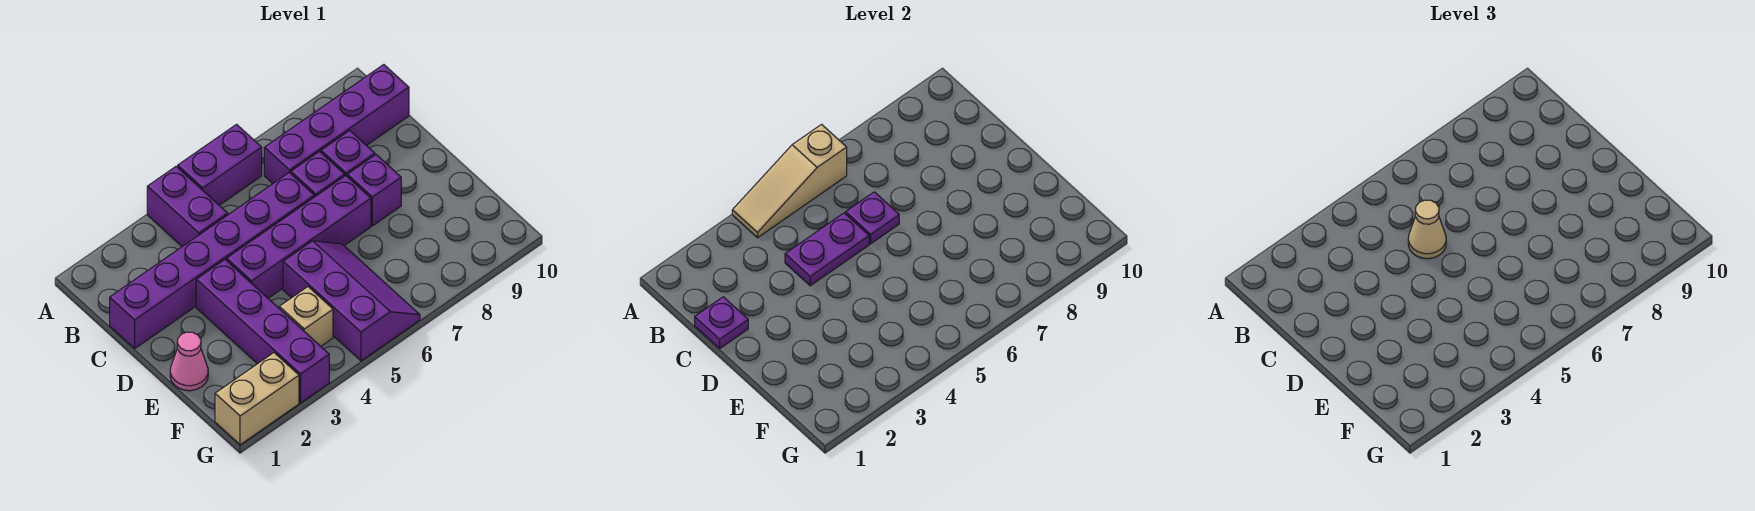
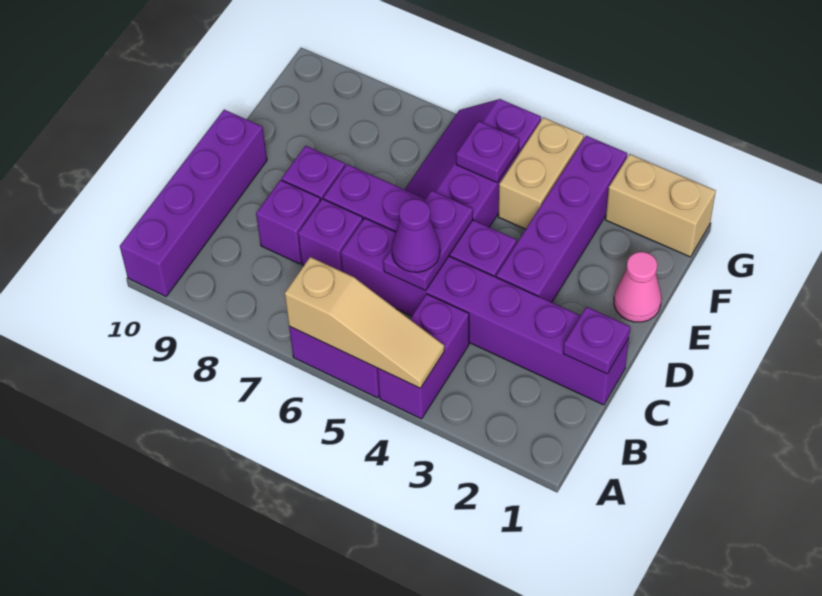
purple brick B7:B10 level 1 -> purple brick A10:D10 level 1
purple plate C4:C5 level 2 -> purple plate C5:D5 level 2
tan cone C5 level 3 -> purple cone C5 level 3
purple plate C6 level 2 -> purple plate F5 level 2
tan brick F4 level 1 -> tan brick F4:G4 level 1

